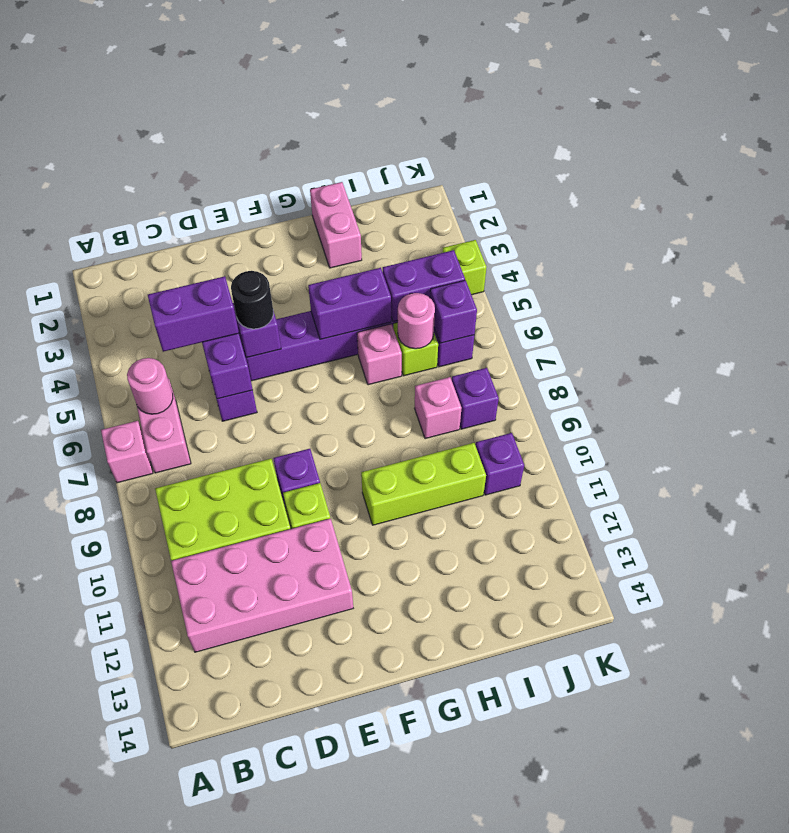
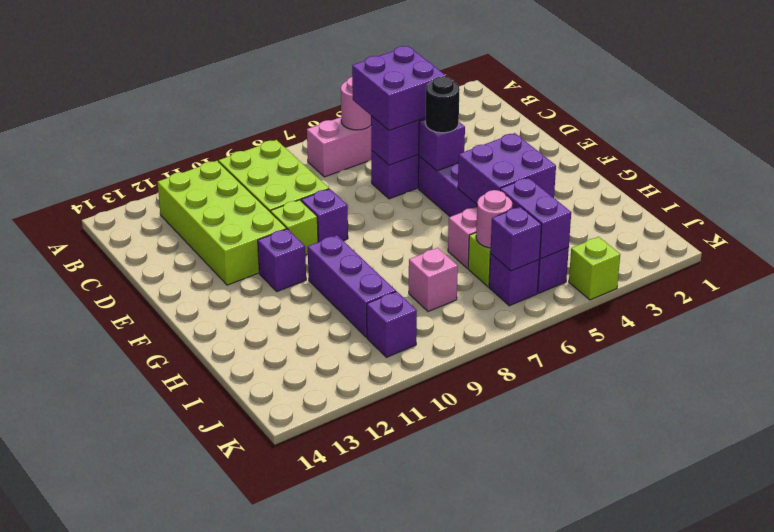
pink brick A7 level 1 -> none
pink brick B11:E12 level 1 -> lime brick B11:E12 level 1
purple brick C5:D5 level 3 -> purple brick C5:D6 level 3
purple brick G5:H5 level 2 -> purple brick G4:H5 level 2
lime brick G10:I10 level 1 -> purple brick G10:I10 level 1
pink brick H1:H2 level 1 -> none
purple brick J8 level 1 -> purple brick F11 level 1

